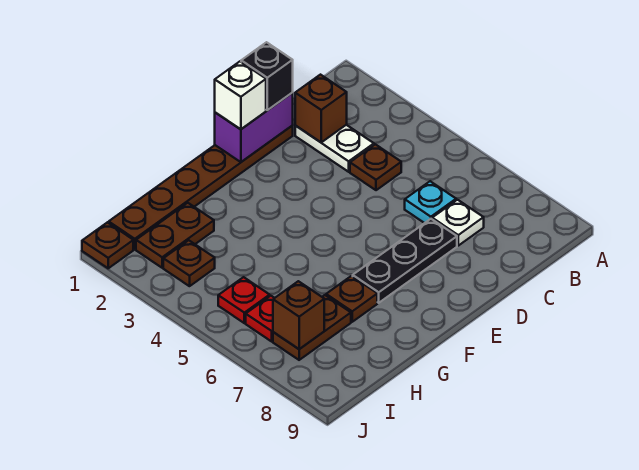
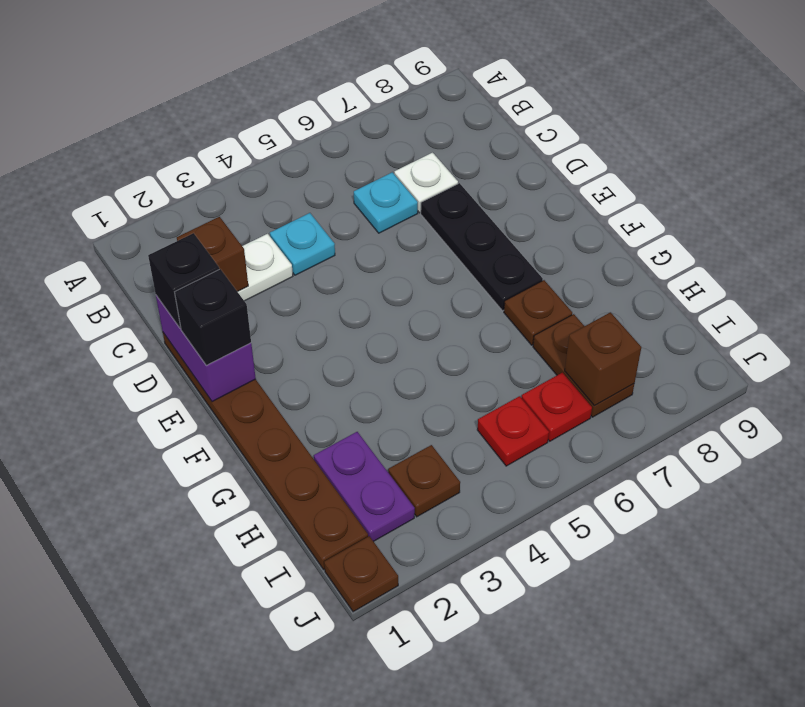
brown plate C4 level 1 -> cyan plate C4 level 1
white brick E1 level 3 -> black brick E1 level 3
brown plate H2:I2 level 1 -> purple plate H2:I2 level 1

